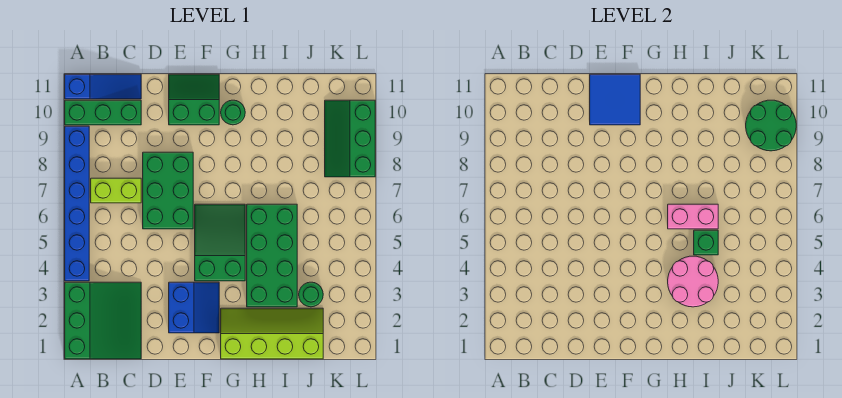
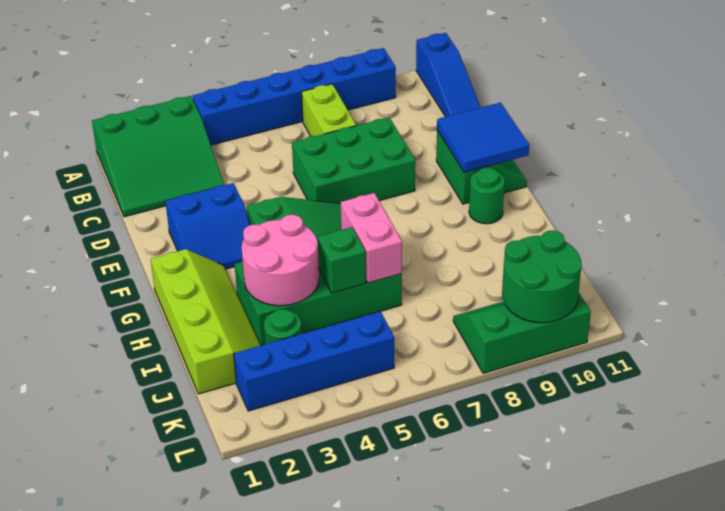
green brick A10:C10 level 1 -> none
none -> blue brick K2:K5 level 1

